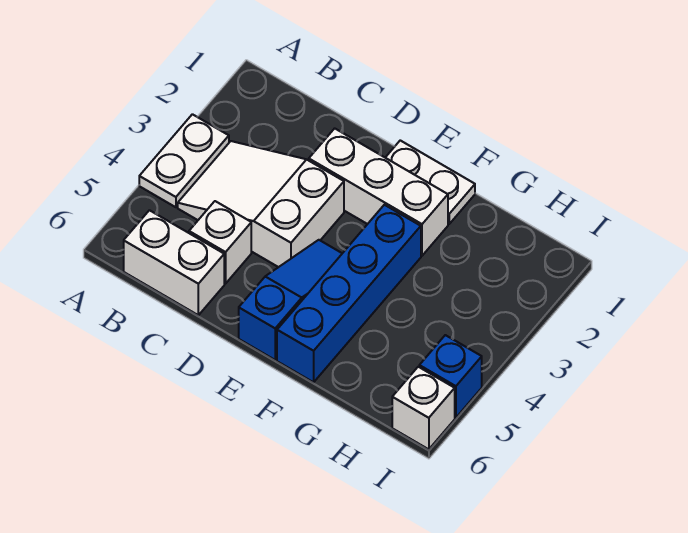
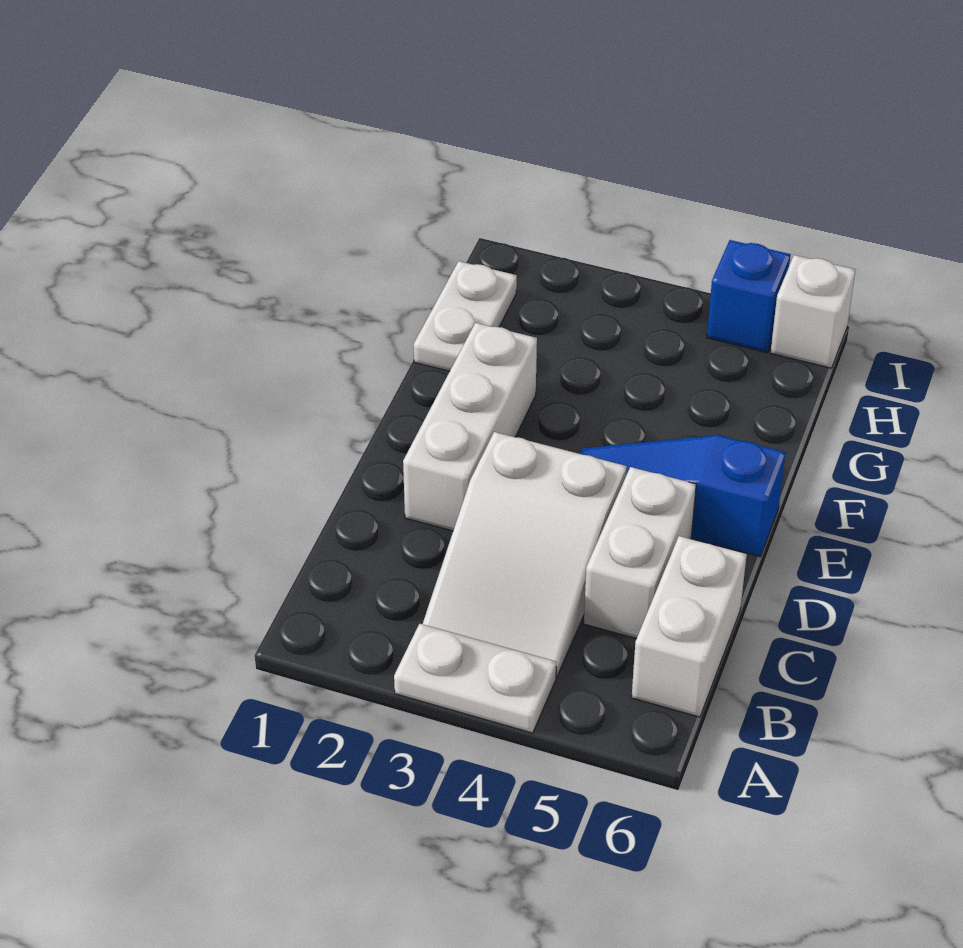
white brick C5 level 1 -> white brick C5:D5 level 1
white plate E1:F1 level 1 -> white plate G1:H1 level 1
blue brick F3:F6 level 1 -> none

